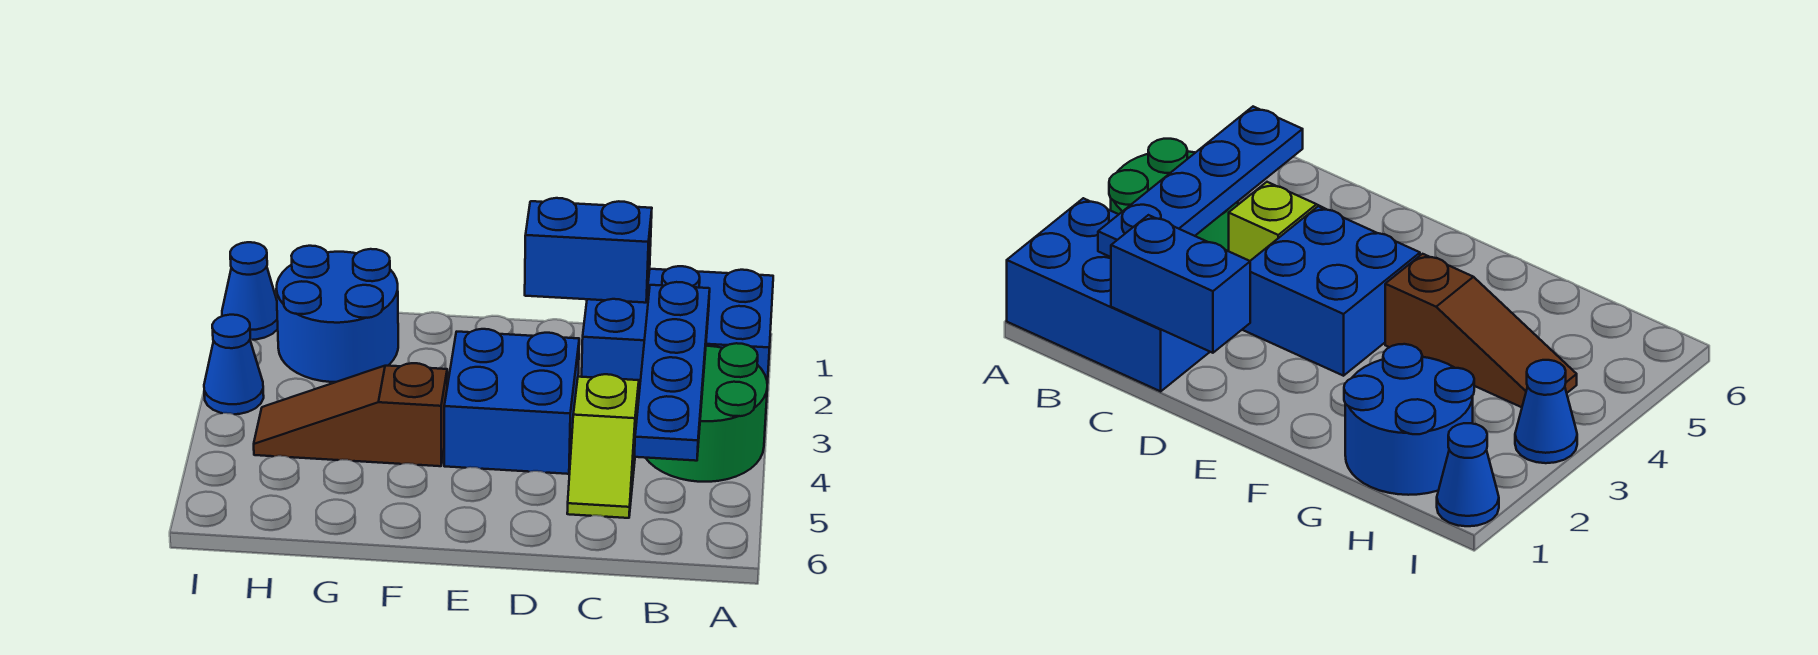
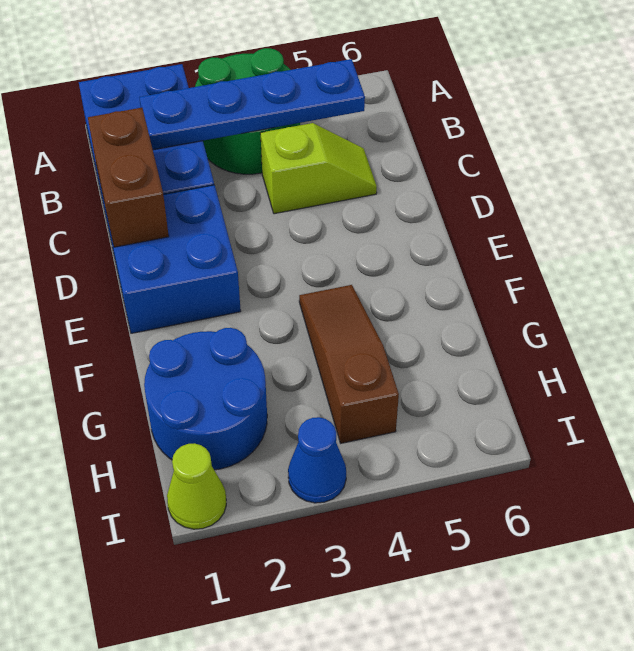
blue brick C1:D1 level 2 -> brown brick C1:D1 level 2
blue brick D3:E4 level 1 -> blue brick D1:E2 level 1
brown slope F4:H4 level 1 top F -> brown slope F4:H4 level 1 top H
blue cone I1 level 1 -> lime cone I1 level 1

